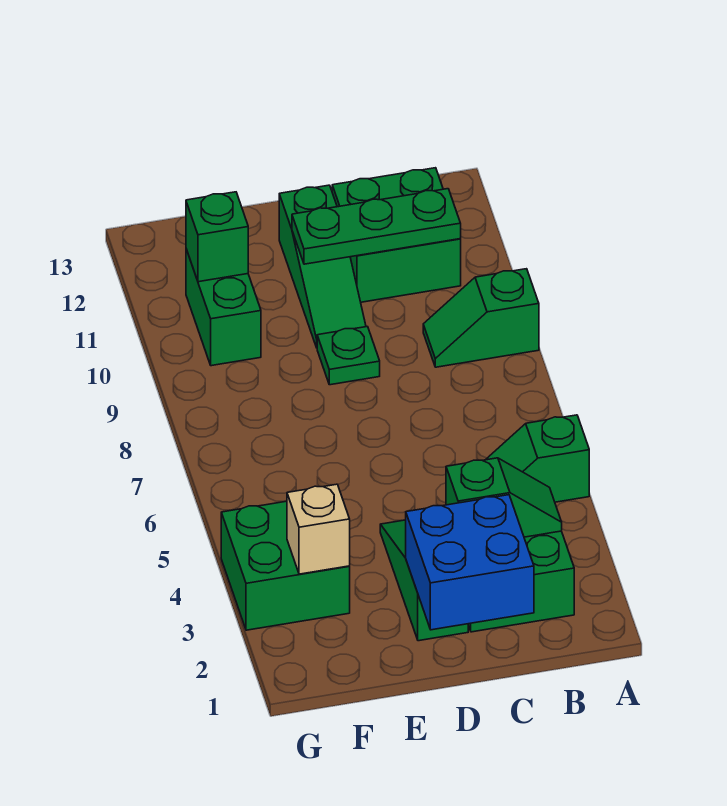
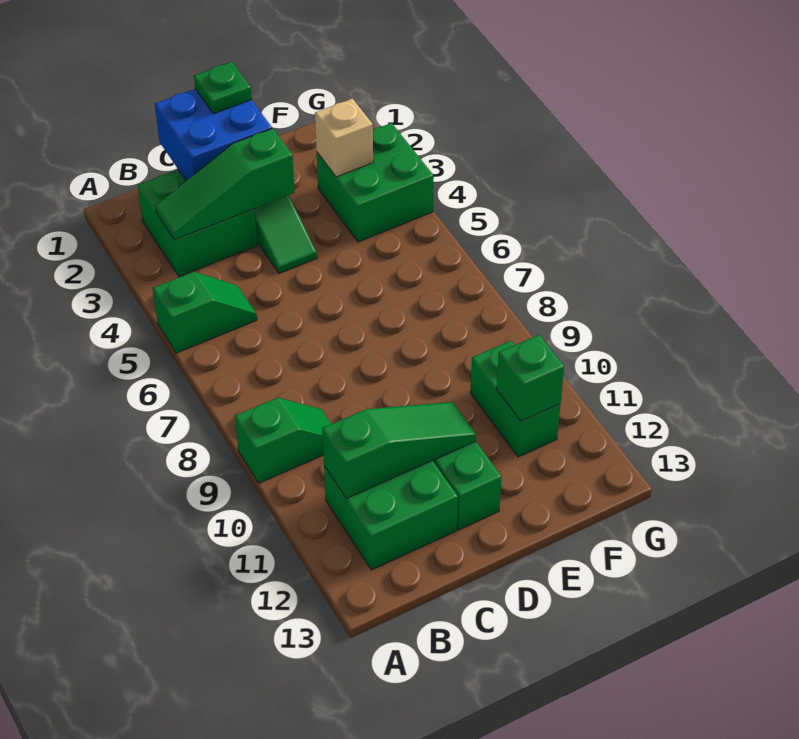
green slope B3:C3 level 2 top C -> green slope B3:D3 level 2 top D
green plate B11:D11 level 2 -> green slope B11:D11 level 2 top B
green plate D9 level 1 -> green plate D1 level 3

